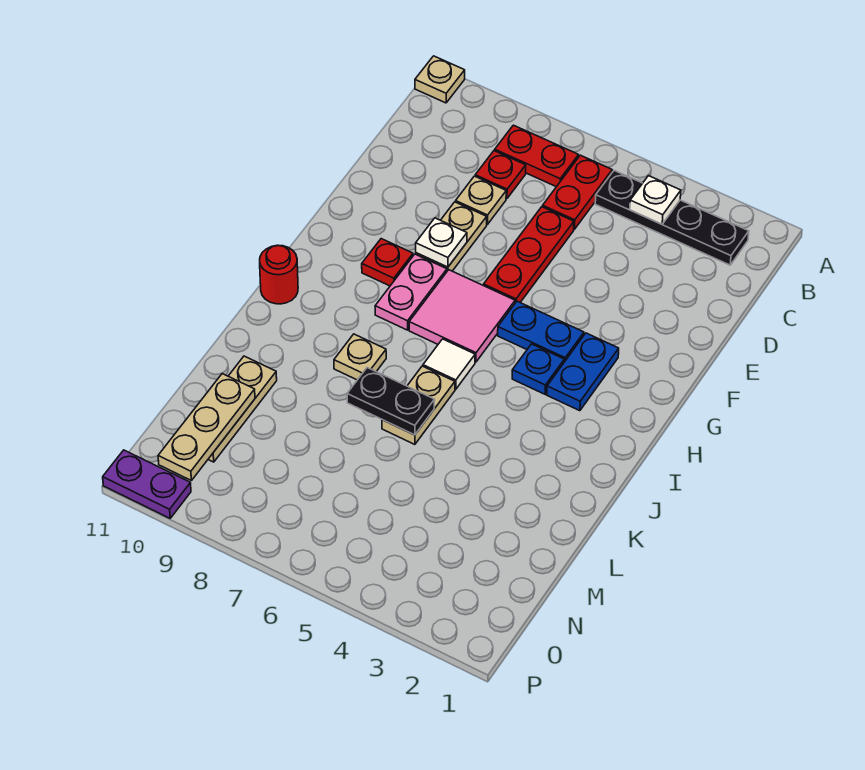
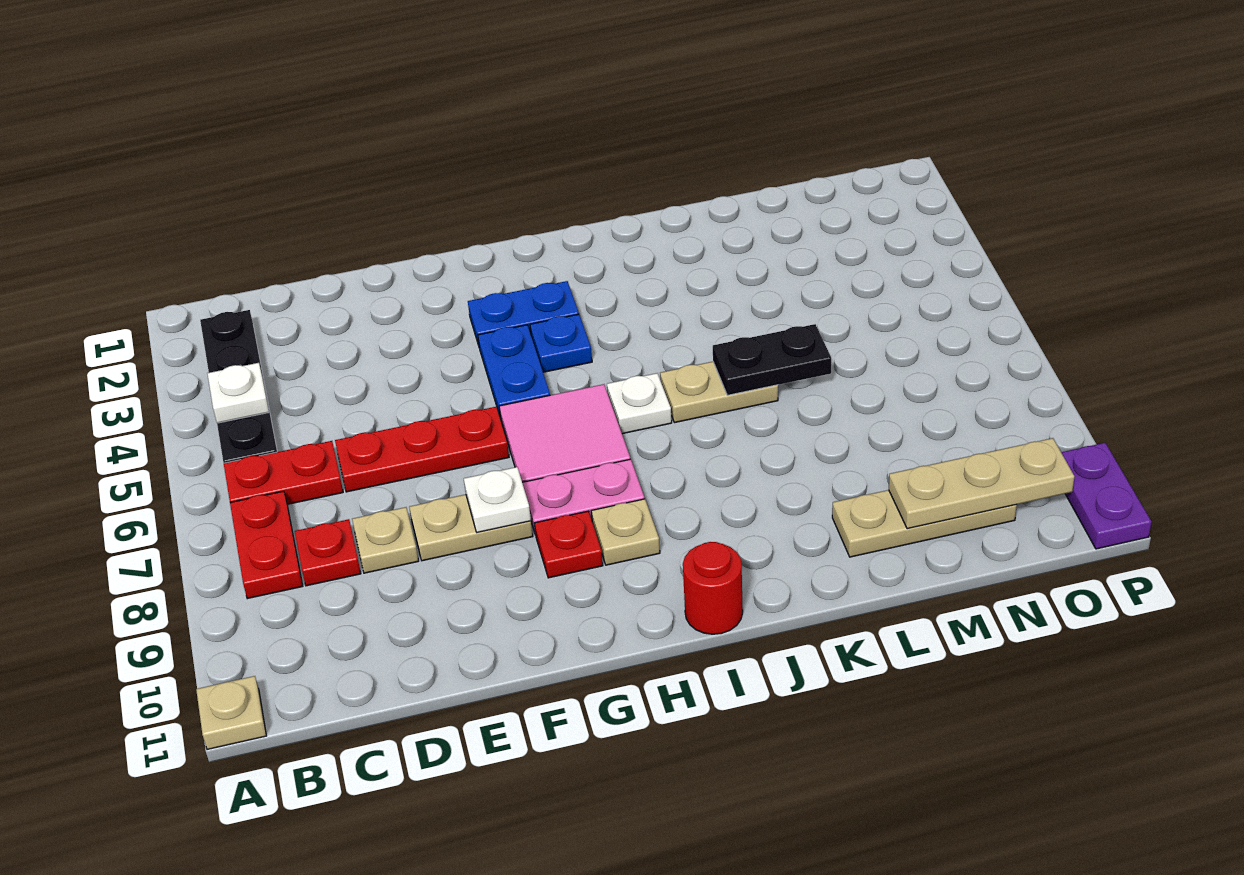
white tile I6 level 1 -> white plate I6 level 1
tan plate J8 level 1 -> tan plate H9 level 1
black plate K6:K7 level 2 -> black plate K6:L6 level 2

